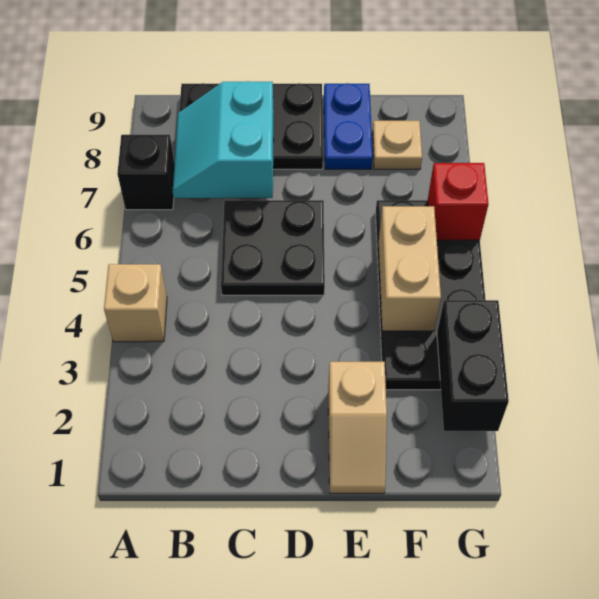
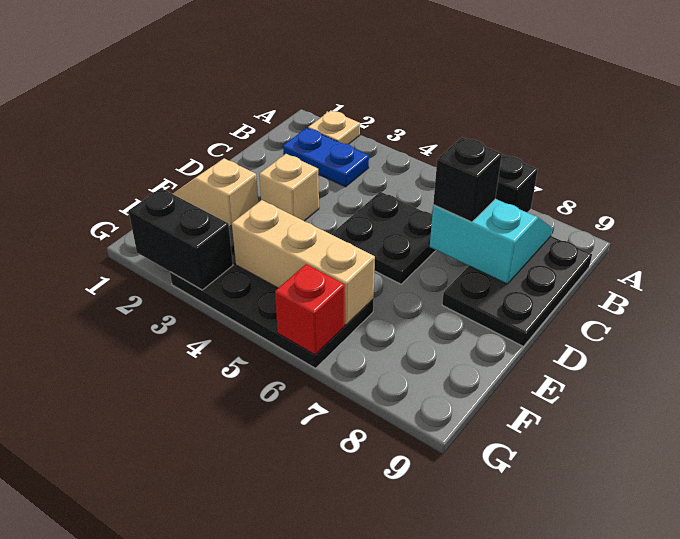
tan brick A4 level 1 -> tan brick D3 level 1
none -> black brick C7 level 3
blue plate E8:E9 level 1 -> blue plate B2:B3 level 1
tan brick F4:F5 level 2 -> tan brick F4:F6 level 2
tan plate F8 level 1 -> tan plate A2 level 1

